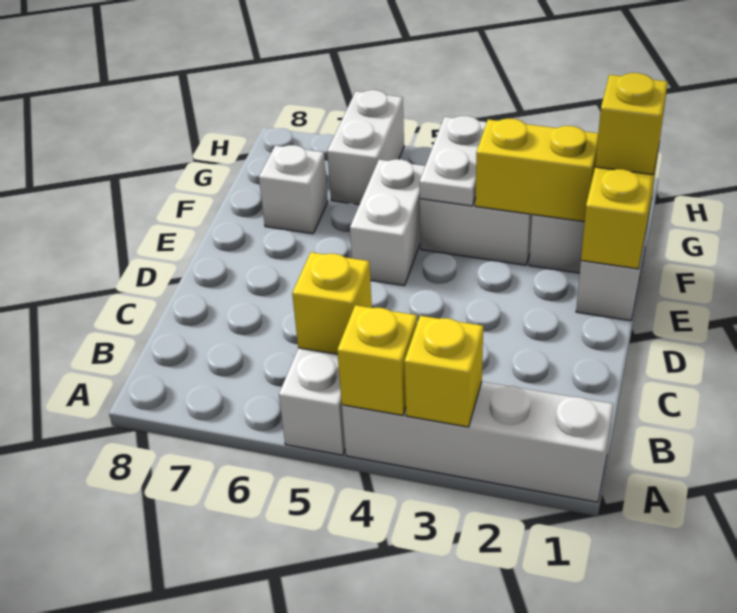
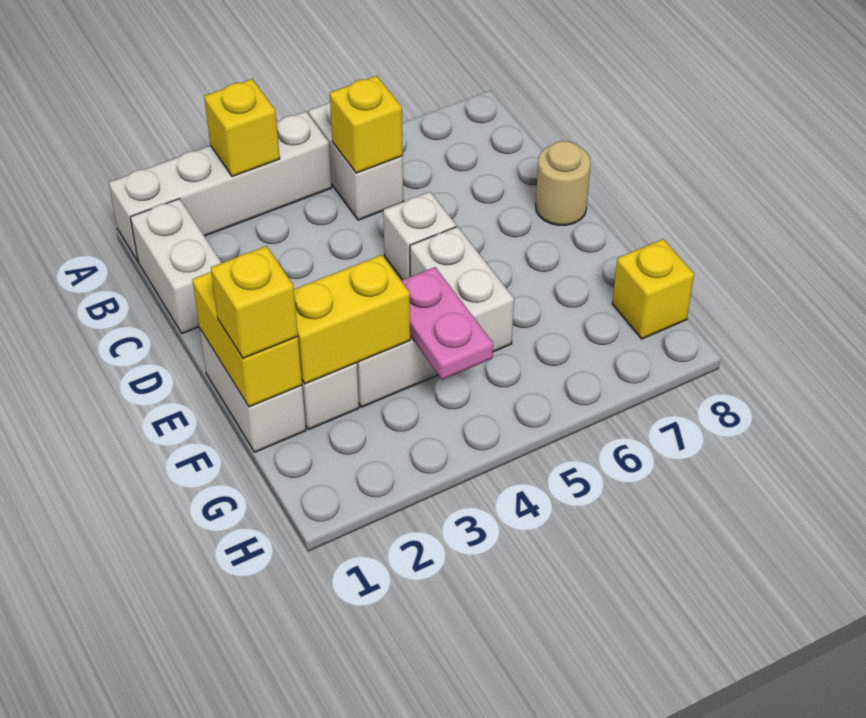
yellow brick A4 level 2 -> yellow brick G8 level 1
none -> tan round brick D8 level 1
white plate F4:G4 level 2 -> pink plate F4:G4 level 2
white brick F7 level 1 -> white brick D5 level 1
white brick G6:H6 level 1 -> white brick B1:C1 level 1

